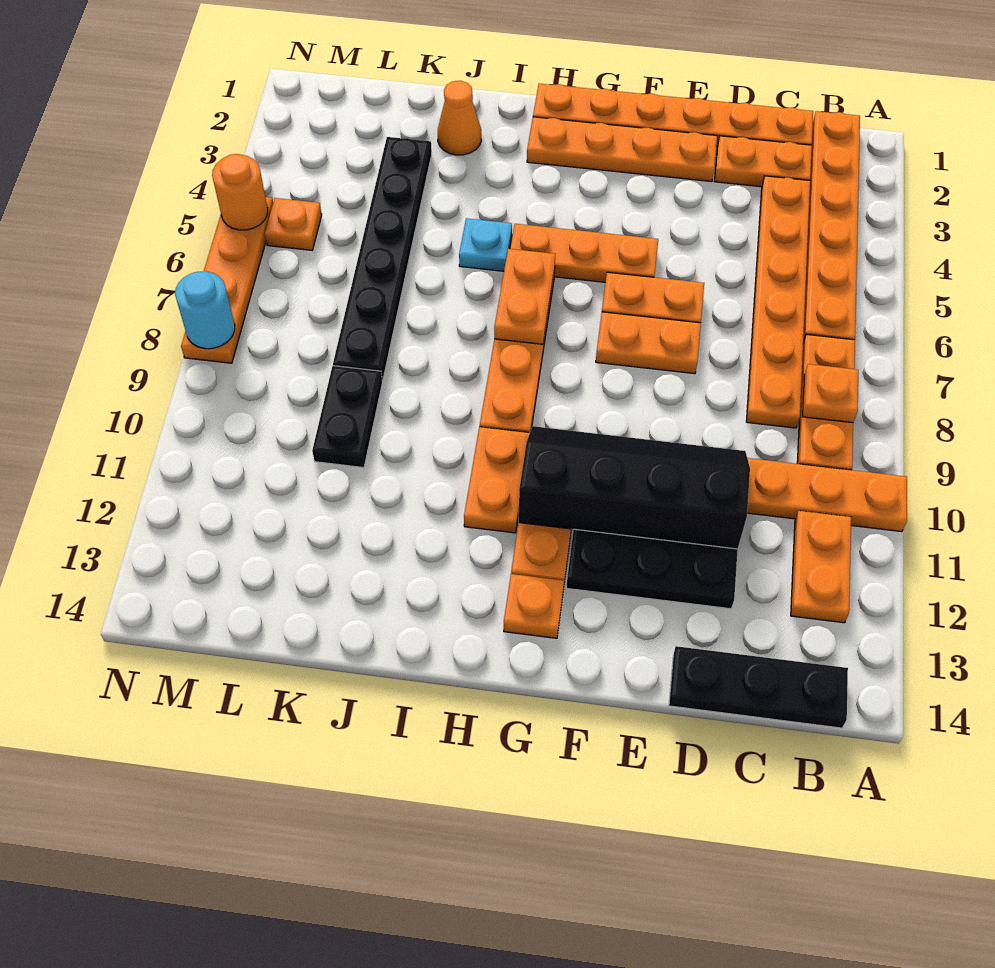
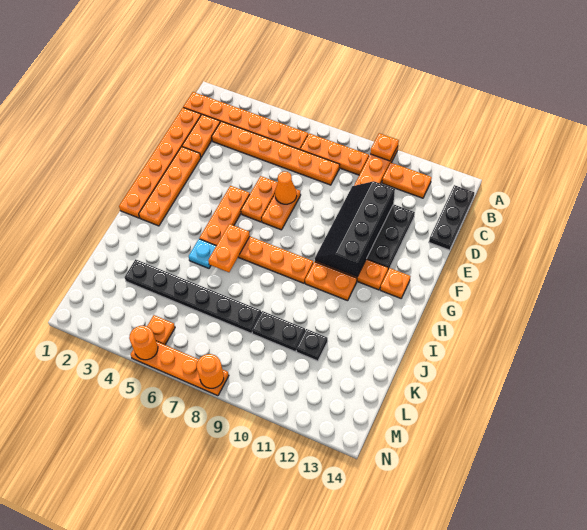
orange plate B8 level 2 -> orange plate A10 level 2
orange plate H6:H7 level 2 -> orange plate H6:I6 level 2
orange cone J2 level 1 -> orange cone E7 level 2
none -> black plate K11 level 1
cyan round brick N8 level 2 -> orange round brick N8 level 2

